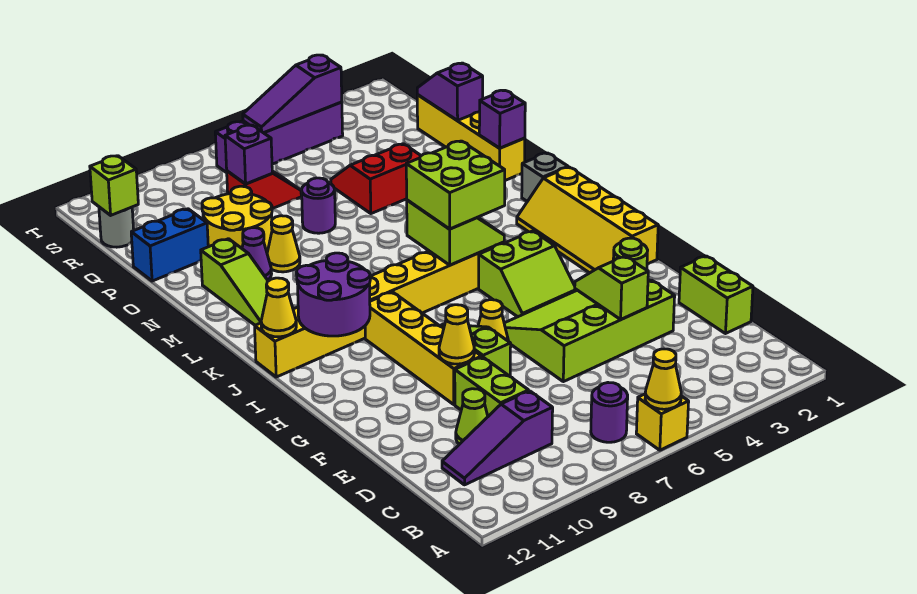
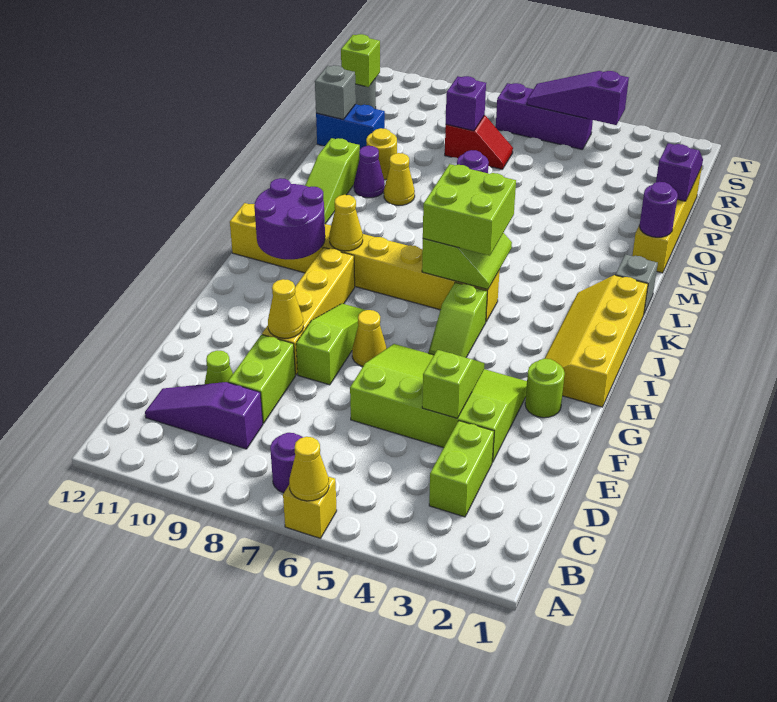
lime brick D1:E1 level 1 -> lime brick C3:D3 level 1
lime slope H4:I5 level 1 top I -> lime slope H5:I5 level 1 top I
yellow cone J12 level 2 -> yellow cone J9 level 2
purple brick N1 level 2 -> purple round brick N1 level 2
red slope O4:P5 level 1 top O -> none
yellow round brick O9:P10 level 1 -> yellow round brick O10 level 1
none -> grey brick P12 level 2
purple brick S4:S7 level 1 -> purple brick S5:S7 level 1

